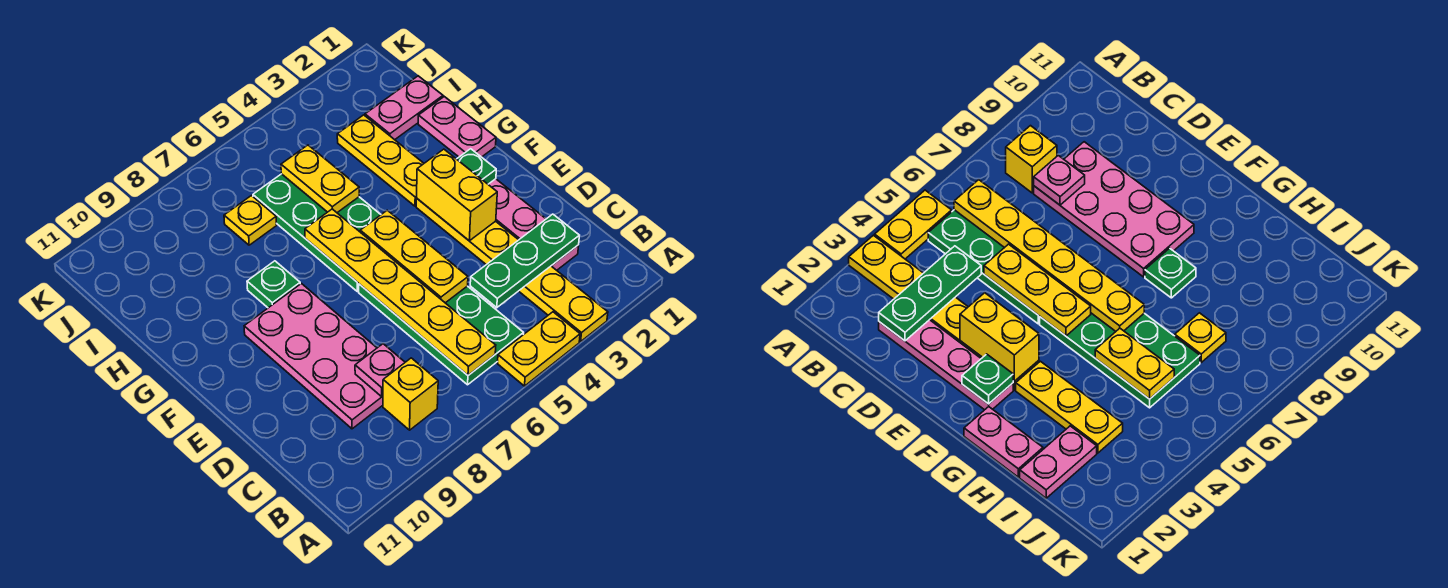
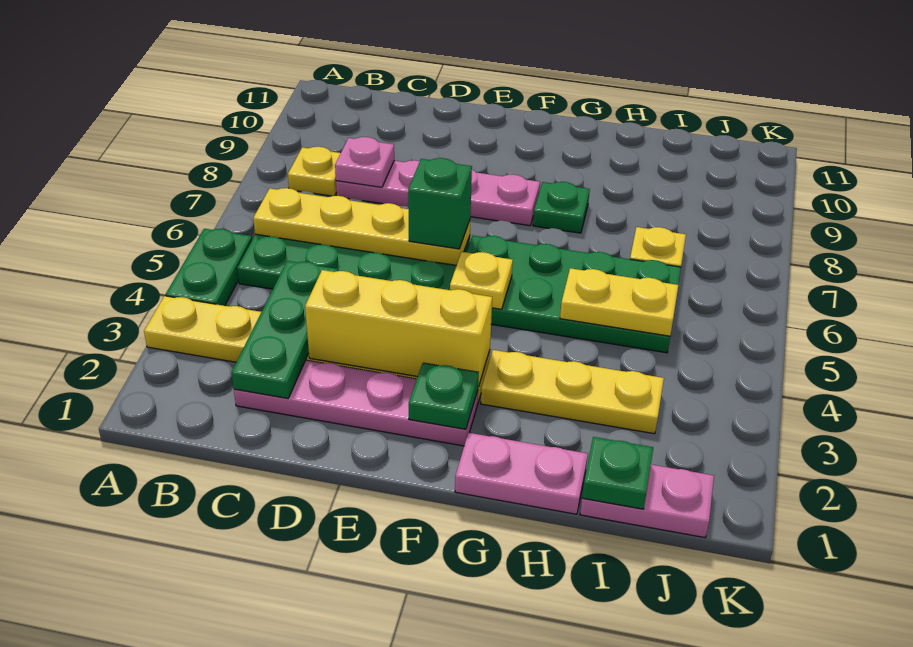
yellow plate A4:A5 level 1 -> green plate A4:A5 level 1
yellow plate B6:G6 level 2 -> yellow plate B6:E6 level 2
yellow brick B8 level 1 -> yellow plate B8 level 1
pink plate C8:F9 level 1 -> pink plate C8:F8 level 1
yellow plate D5:F5 level 2 -> yellow plate F5 level 2
yellow brick E3:F3 level 2 -> yellow brick D3:F3 level 2
none -> green brick E6 level 3
pink plate I1:I2 level 1 -> pink plate I1:J1 level 1
none -> green plate I1 level 2

